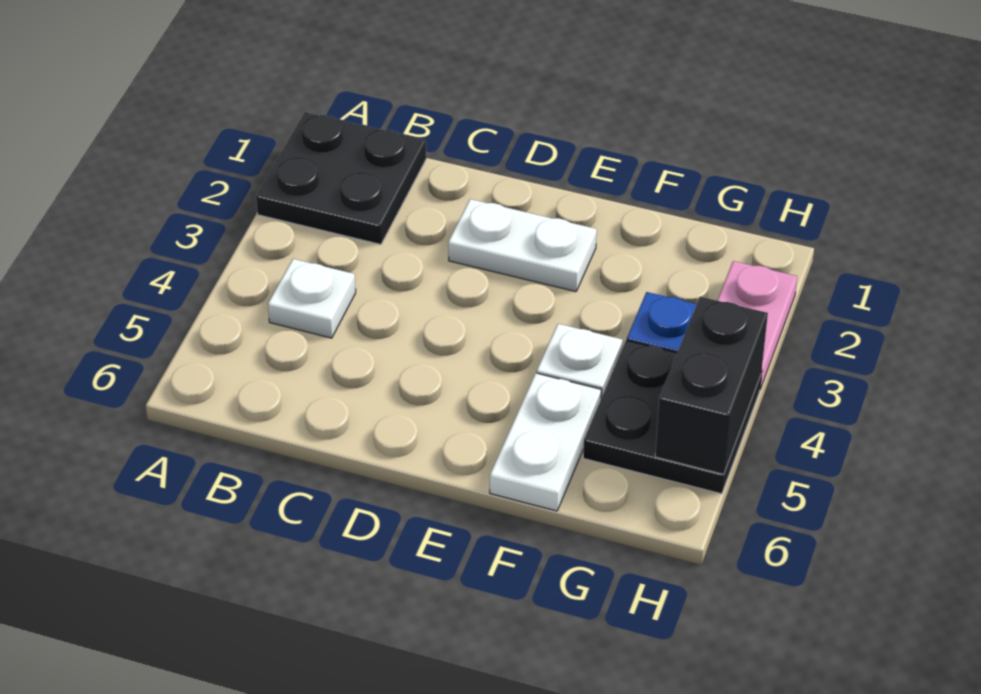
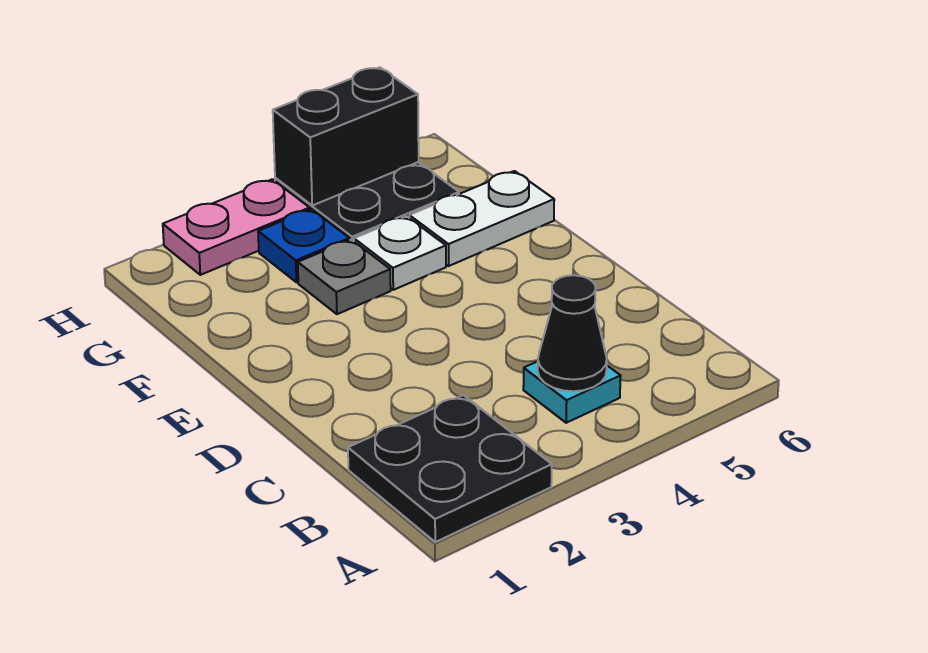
white plate B4 level 1 -> cyan plate B4 level 1
none -> black cone B4 level 2
white plate D2:E2 level 1 -> none
none -> grey plate F3 level 1

